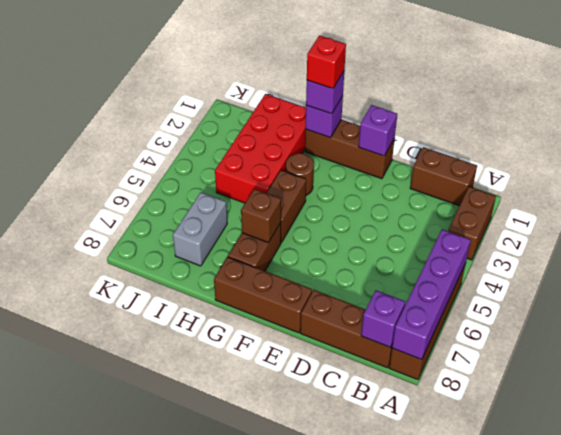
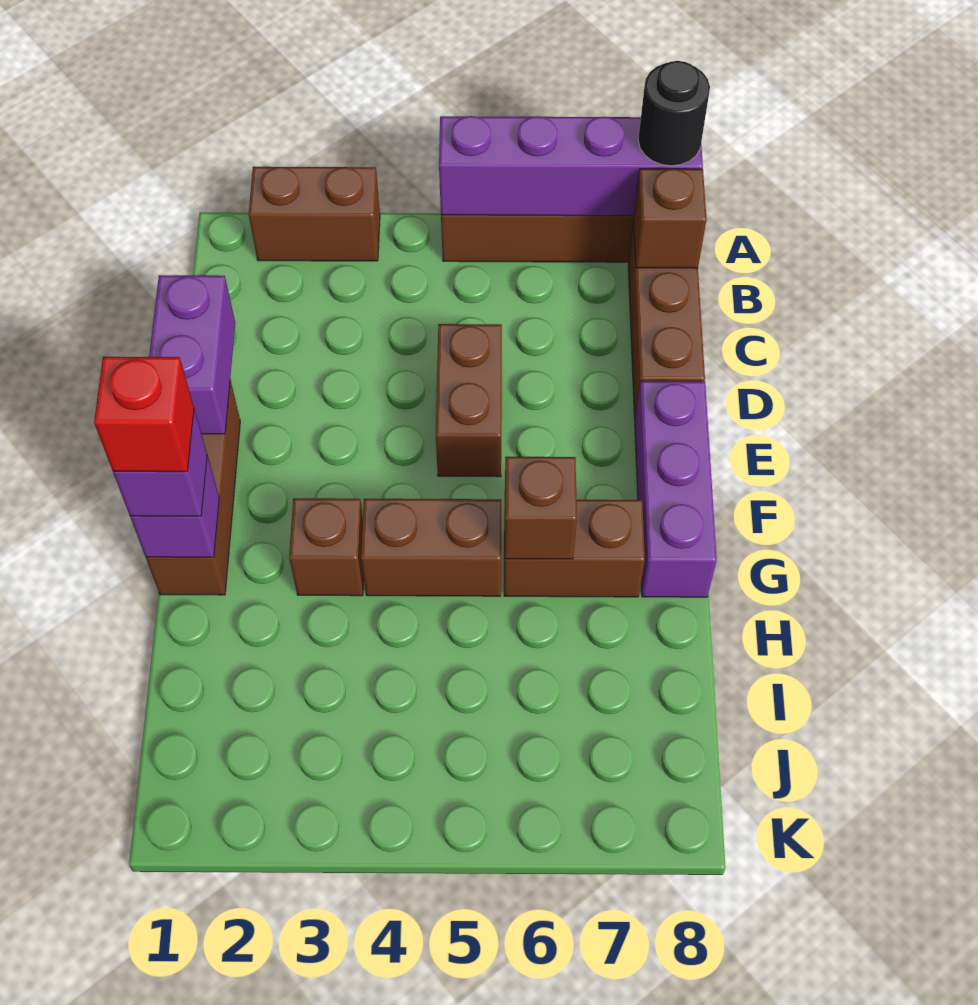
none -> black round brick A8 level 3
brown brick B1:C1 level 1 -> brown brick D5:E5 level 1
purple brick B8 level 2 -> brown brick B8 level 2
purple brick E1 level 2 -> purple brick D1:E1 level 2
brown brick E8:G8 level 1 -> purple brick E8:G8 level 1
brown round brick G3 level 1 -> brown brick G3 level 1
red brick H1:I4 level 1 -> none
grey brick I6:I7 level 1 -> none

